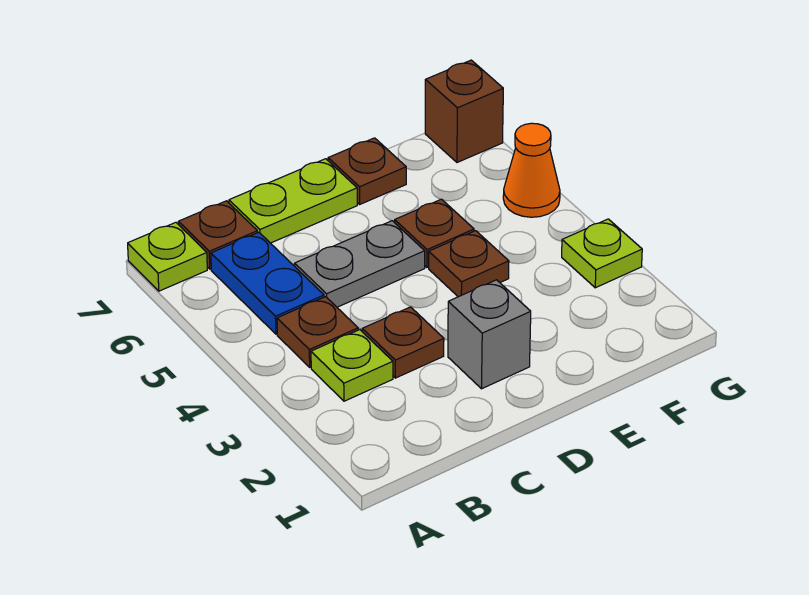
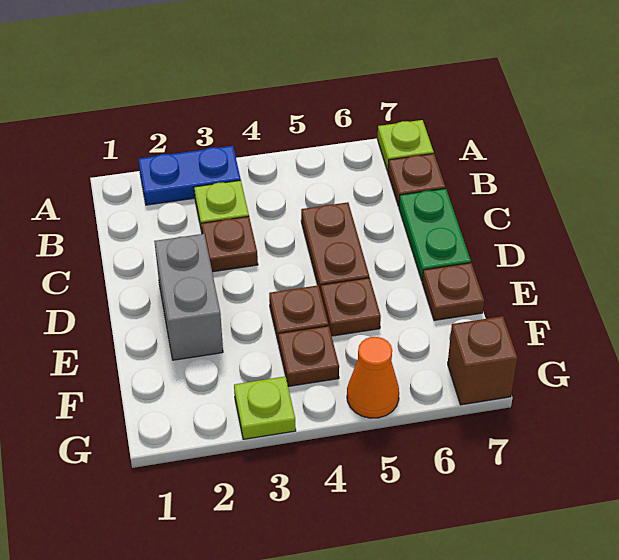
brown plate B4 level 1 -> brown plate F4 level 1
blue plate B5:B6 level 1 -> blue plate A2:A3 level 1
grey plate C5:D5 level 1 -> brown plate C5:D5 level 1
lime plate C7:D7 level 1 -> green plate C7:D7 level 1
grey brick D2 level 1 -> grey brick D2:E2 level 1

